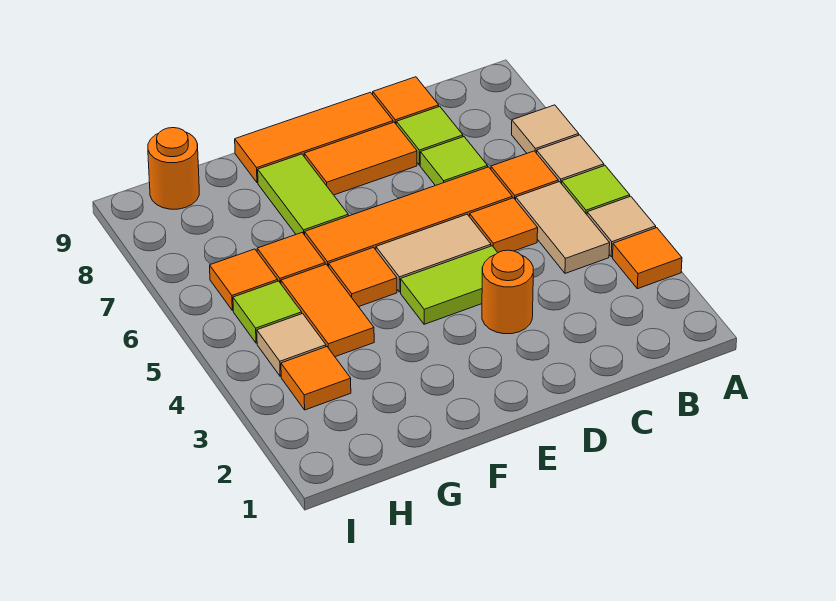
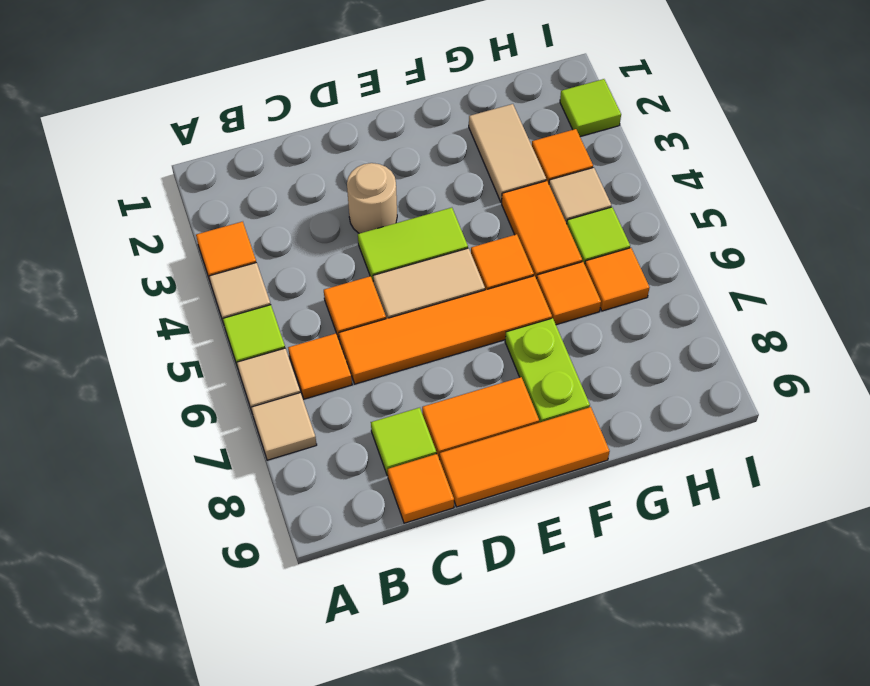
tan tile B4:B5 level 1 -> tan tile G2:G3 level 1
lime tile C7 level 1 -> lime tile I2 level 1
orange round brick D3 level 1 -> tan round brick D3 level 1
lime tile F7:F8 level 1 -> lime plate F7:F8 level 1
orange round brick H9 level 1 -> none

